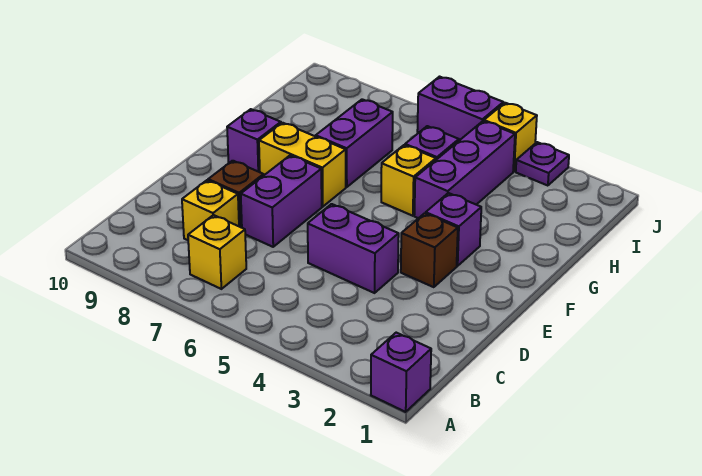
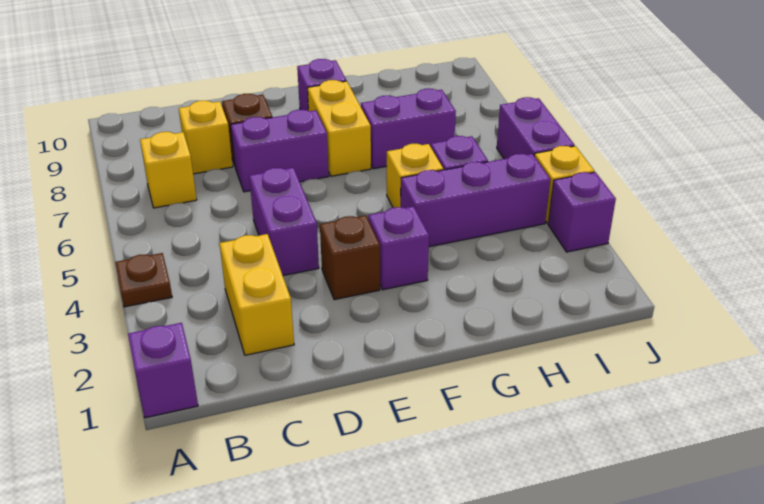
none -> brown plate A4 level 1
none -> yellow brick C2:C3 level 1
purple plate J3 level 1 -> purple brick J3 level 1

